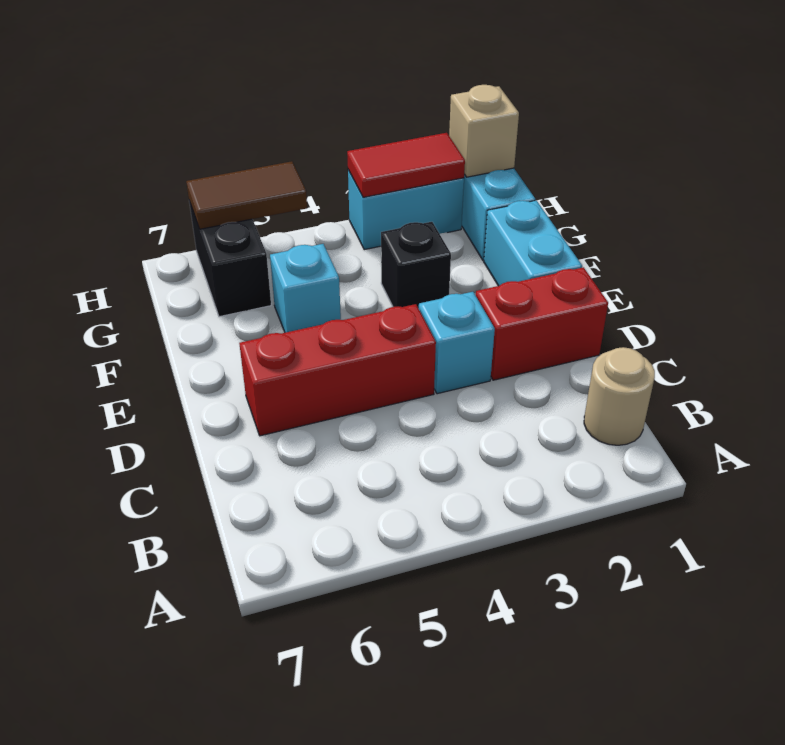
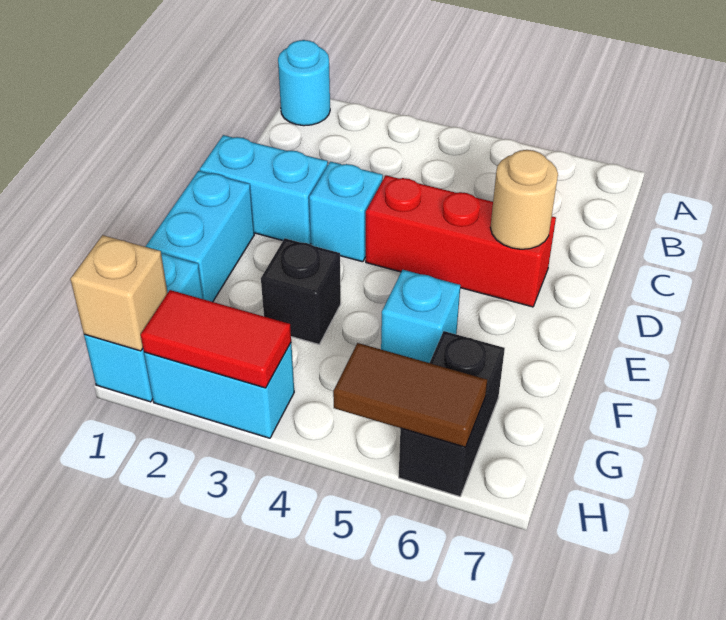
none -> cyan round brick A1 level 1
tan round brick B1 level 1 -> tan round brick D6 level 2
red brick D1:D2 level 1 -> cyan brick D1:D2 level 1

